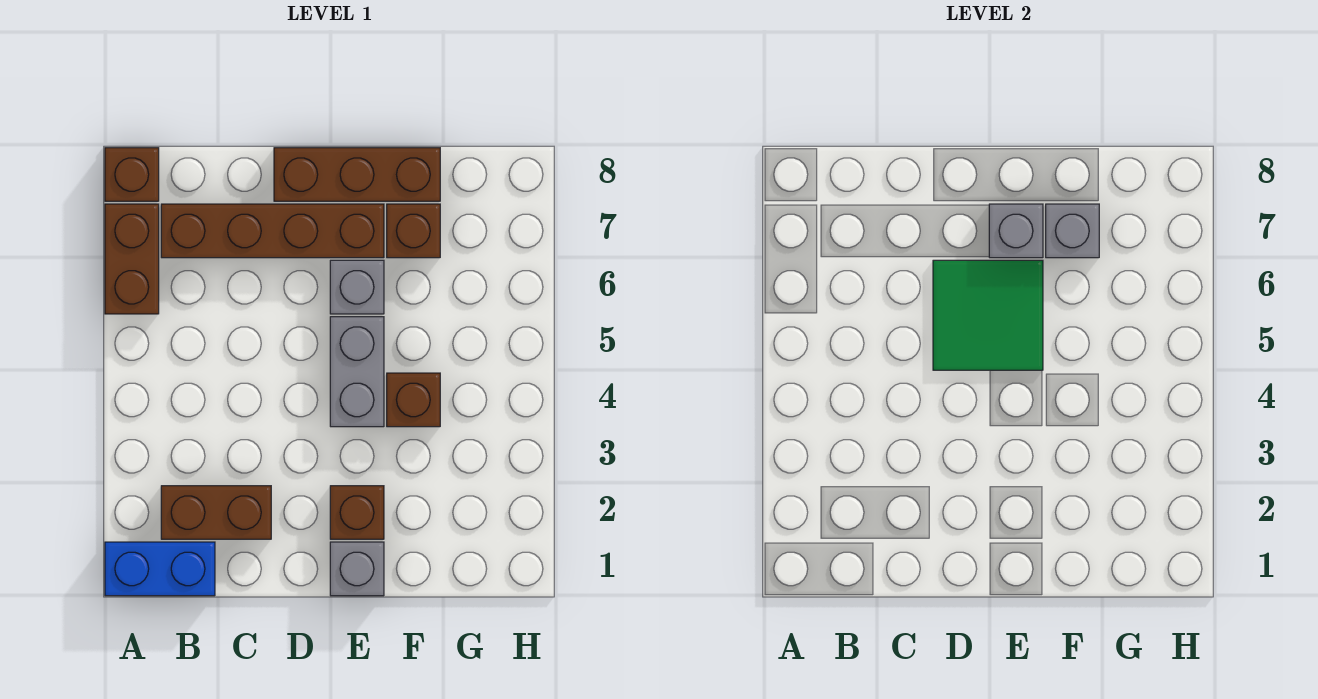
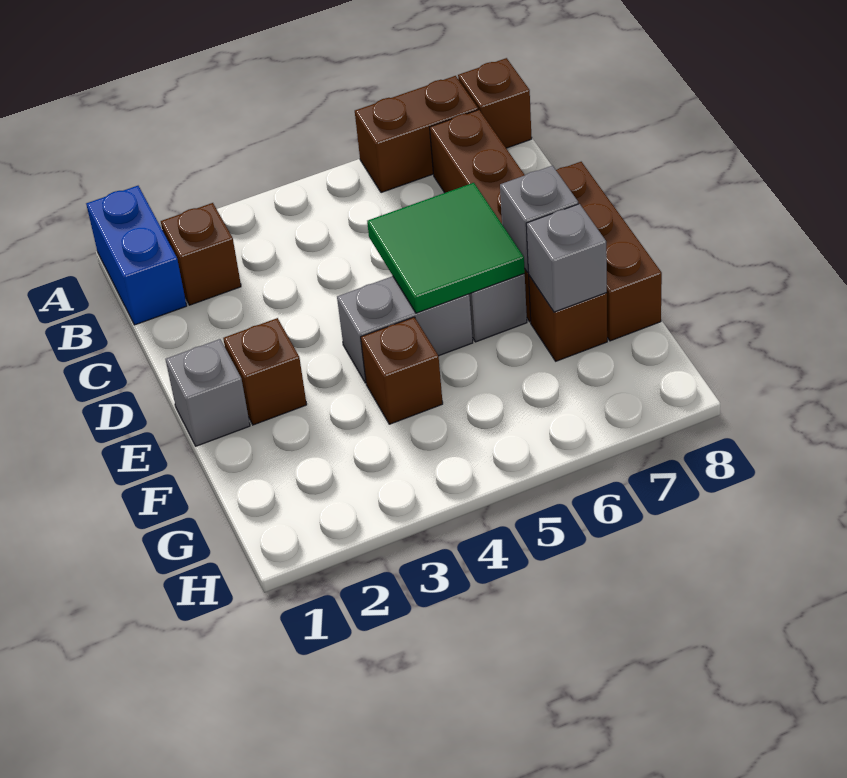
brown brick B2:C2 level 1 -> brown brick B2 level 1

